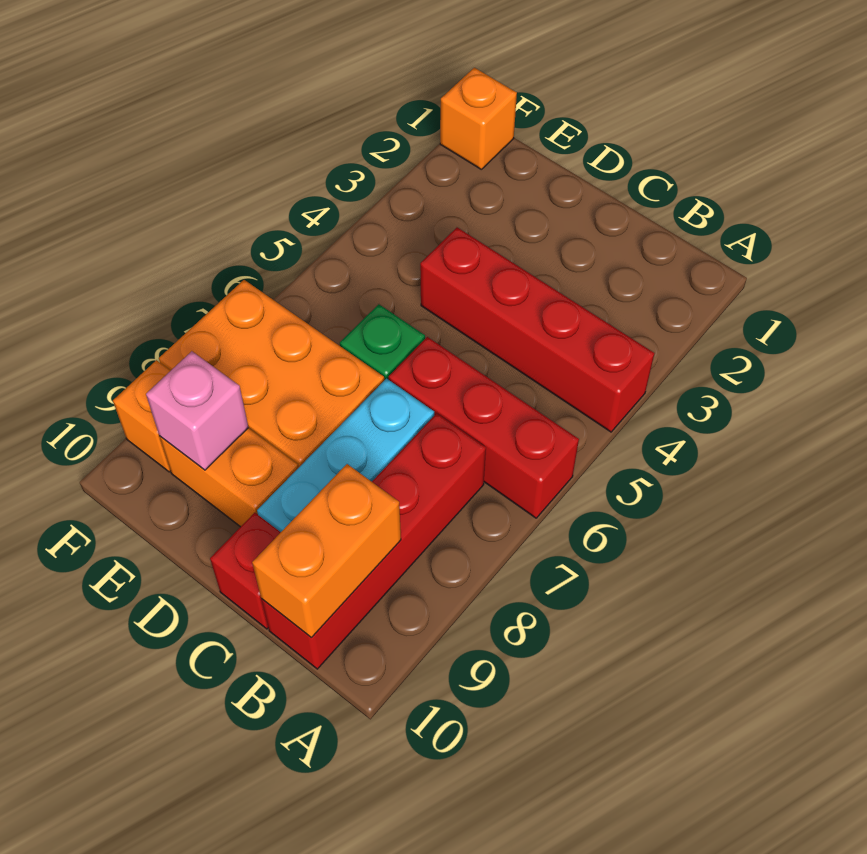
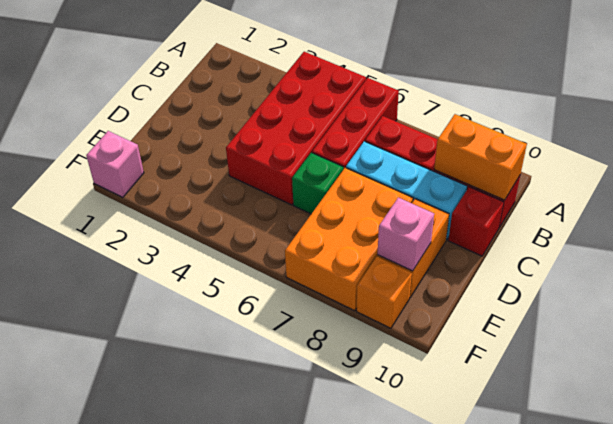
red brick A4:D4 level 1 -> red brick A4:D5 level 1
orange brick F1 level 1 -> pink brick F1 level 1

